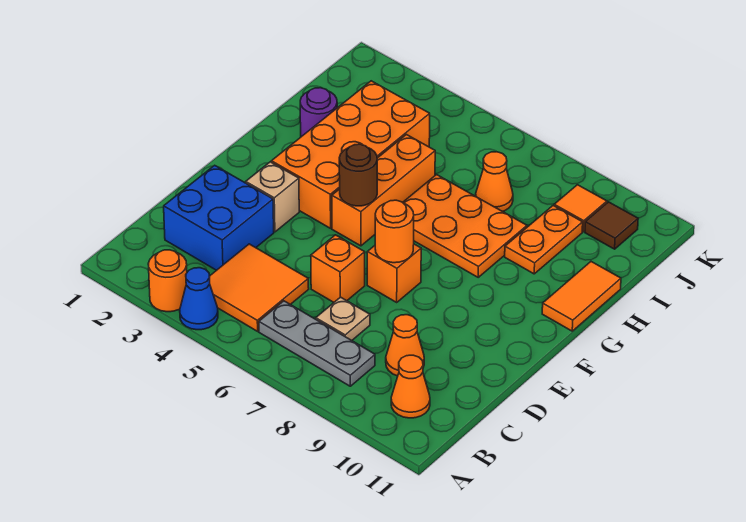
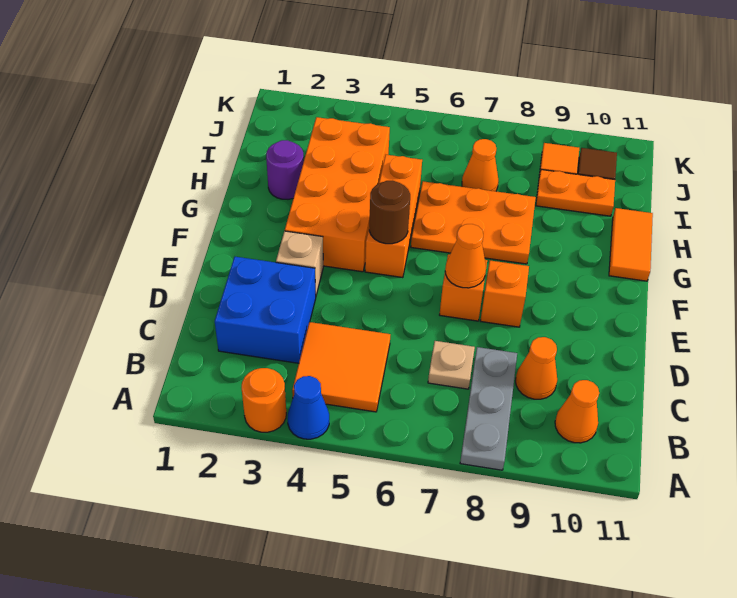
grey plate B6:B8 level 1 -> grey plate A8:C8 level 1
orange brick D6 level 1 -> orange brick E8 level 1
orange round brick E7 level 2 -> orange cone E7 level 2
orange plate H9:I9 level 1 -> orange plate I9:I10 level 1

